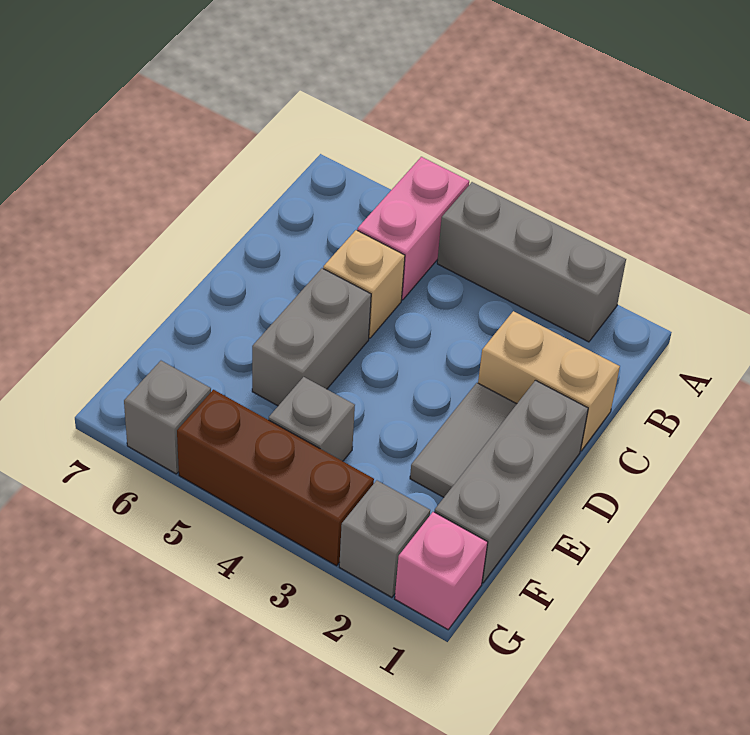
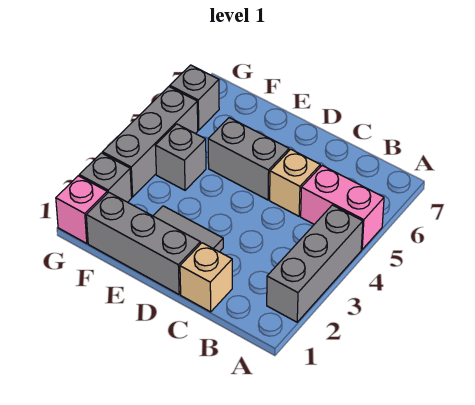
tan brick C1:C2 level 1 -> tan brick C1 level 1
brown brick G3:G5 level 1 -> grey brick G3:G5 level 1

